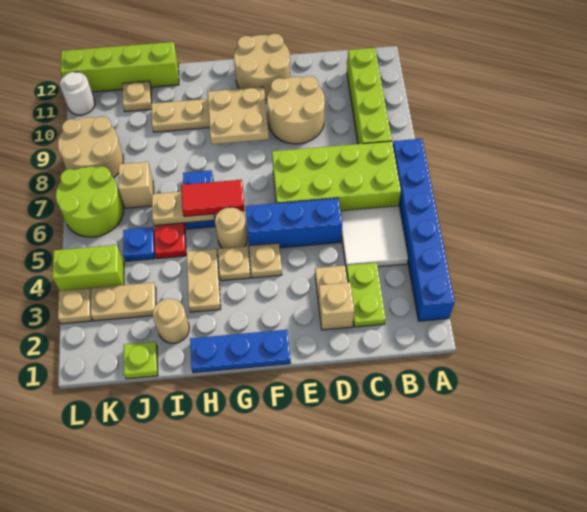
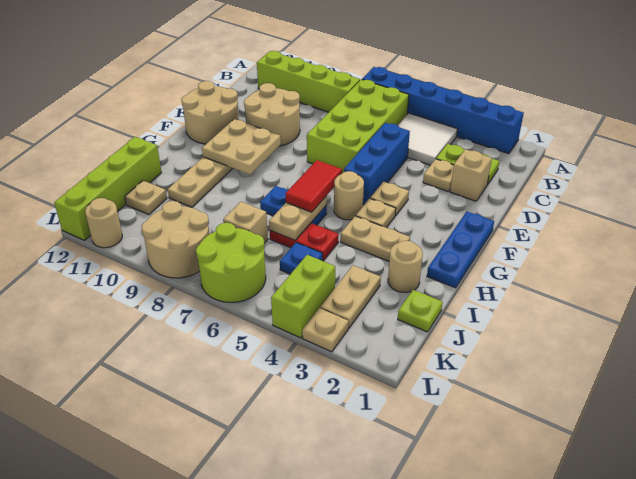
white round brick L11 level 1 -> tan round brick L11 level 1

